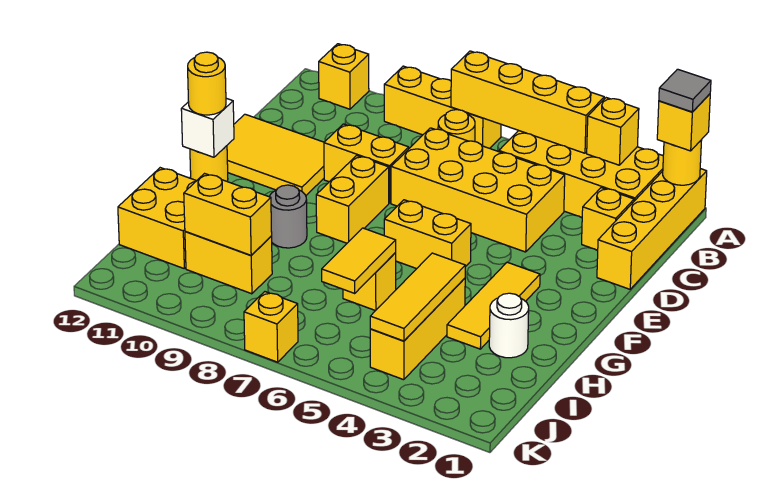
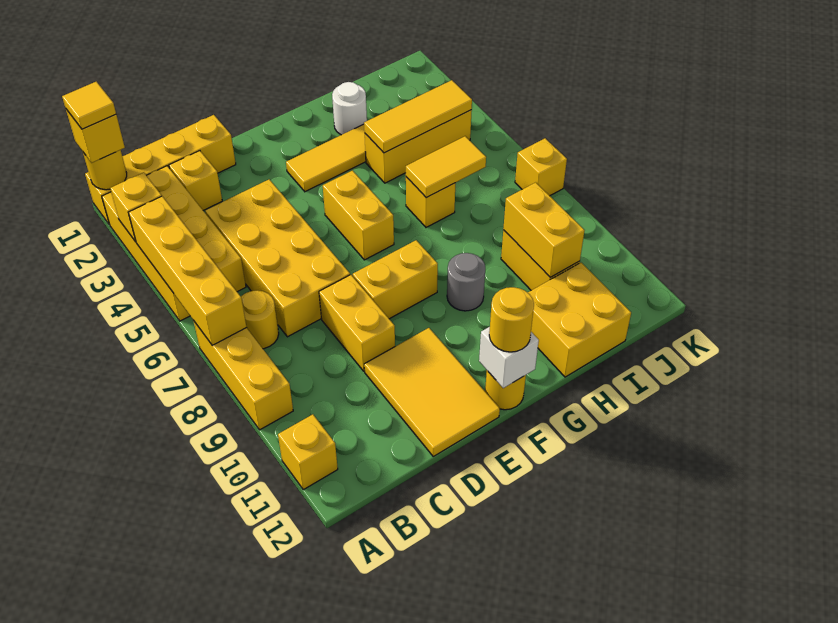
grey tile A1 level 4 -> yellow tile A1 level 4

